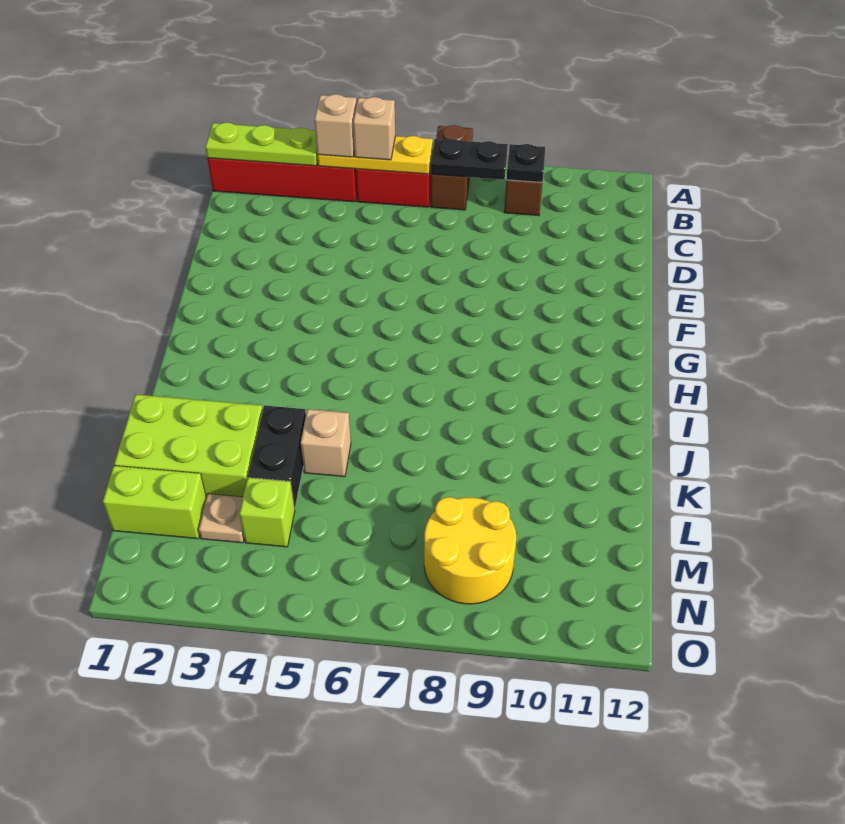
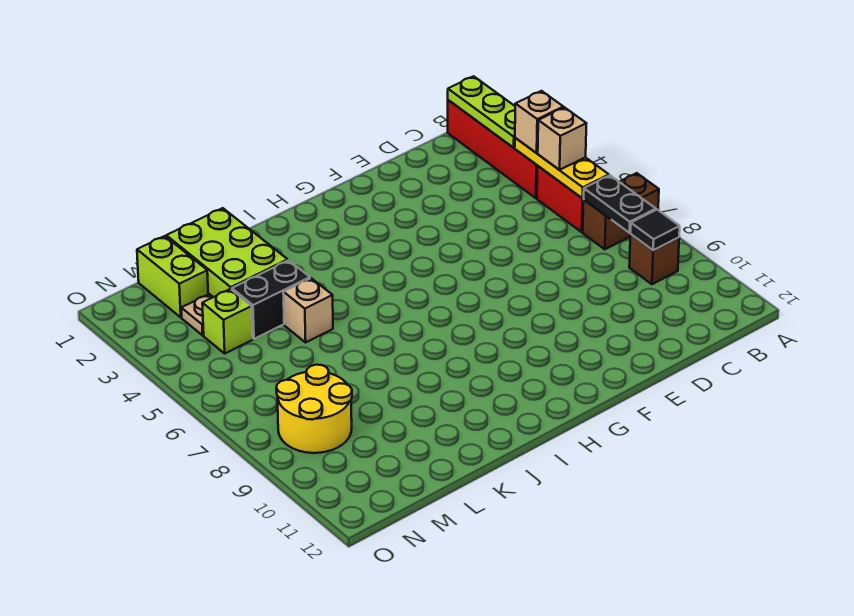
black plate B9 level 2 -> black tile B9 level 2

